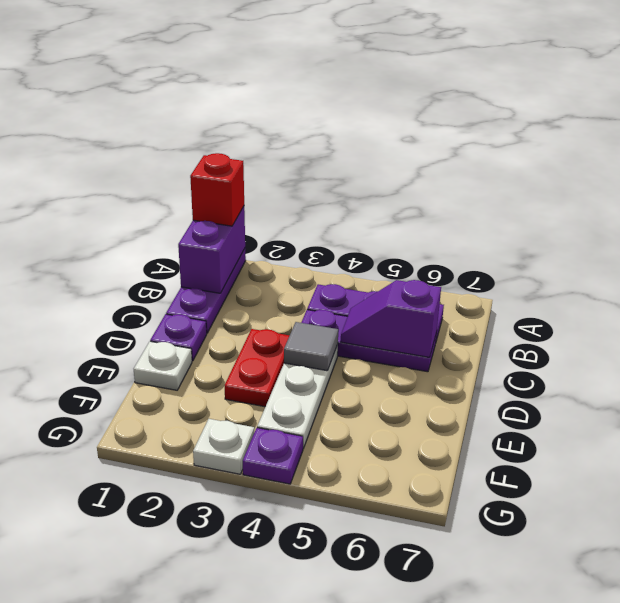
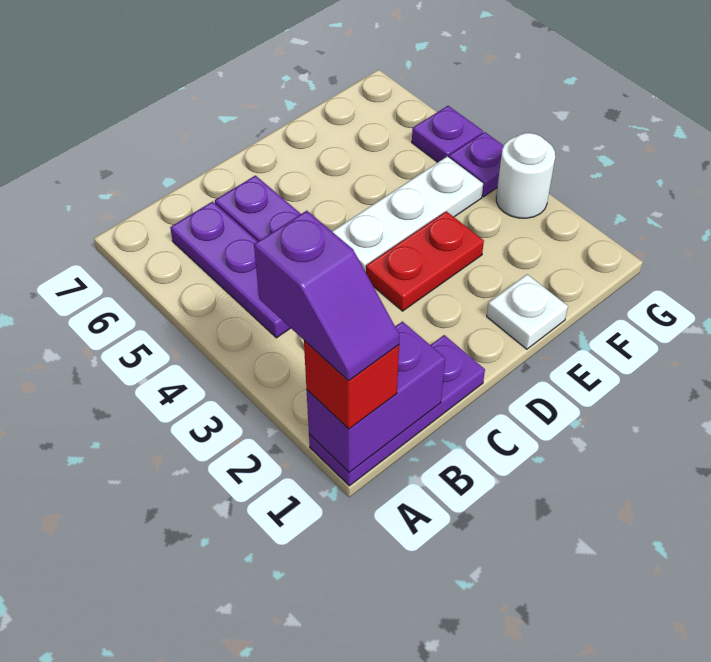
purple slope C5:C6 level 2 top 6 -> purple slope A1:A2 level 4 top 2
purple plate D1 level 1 -> purple plate G5 level 1
grey tile D4 level 2 -> none
white plate G3 level 1 -> white round brick G3 level 1

